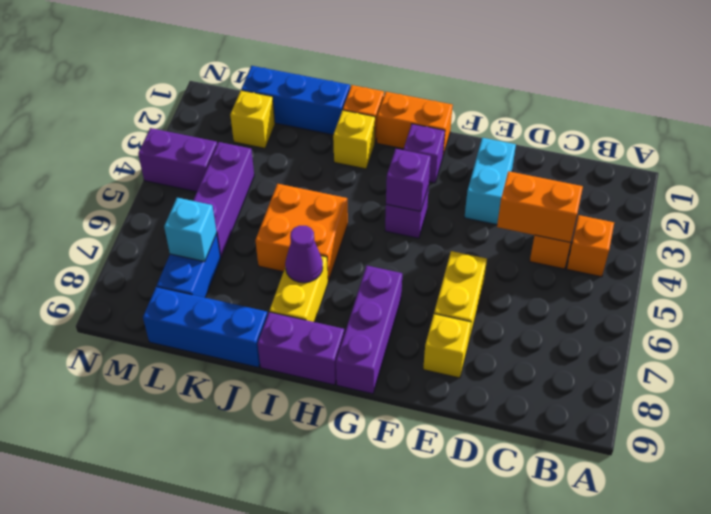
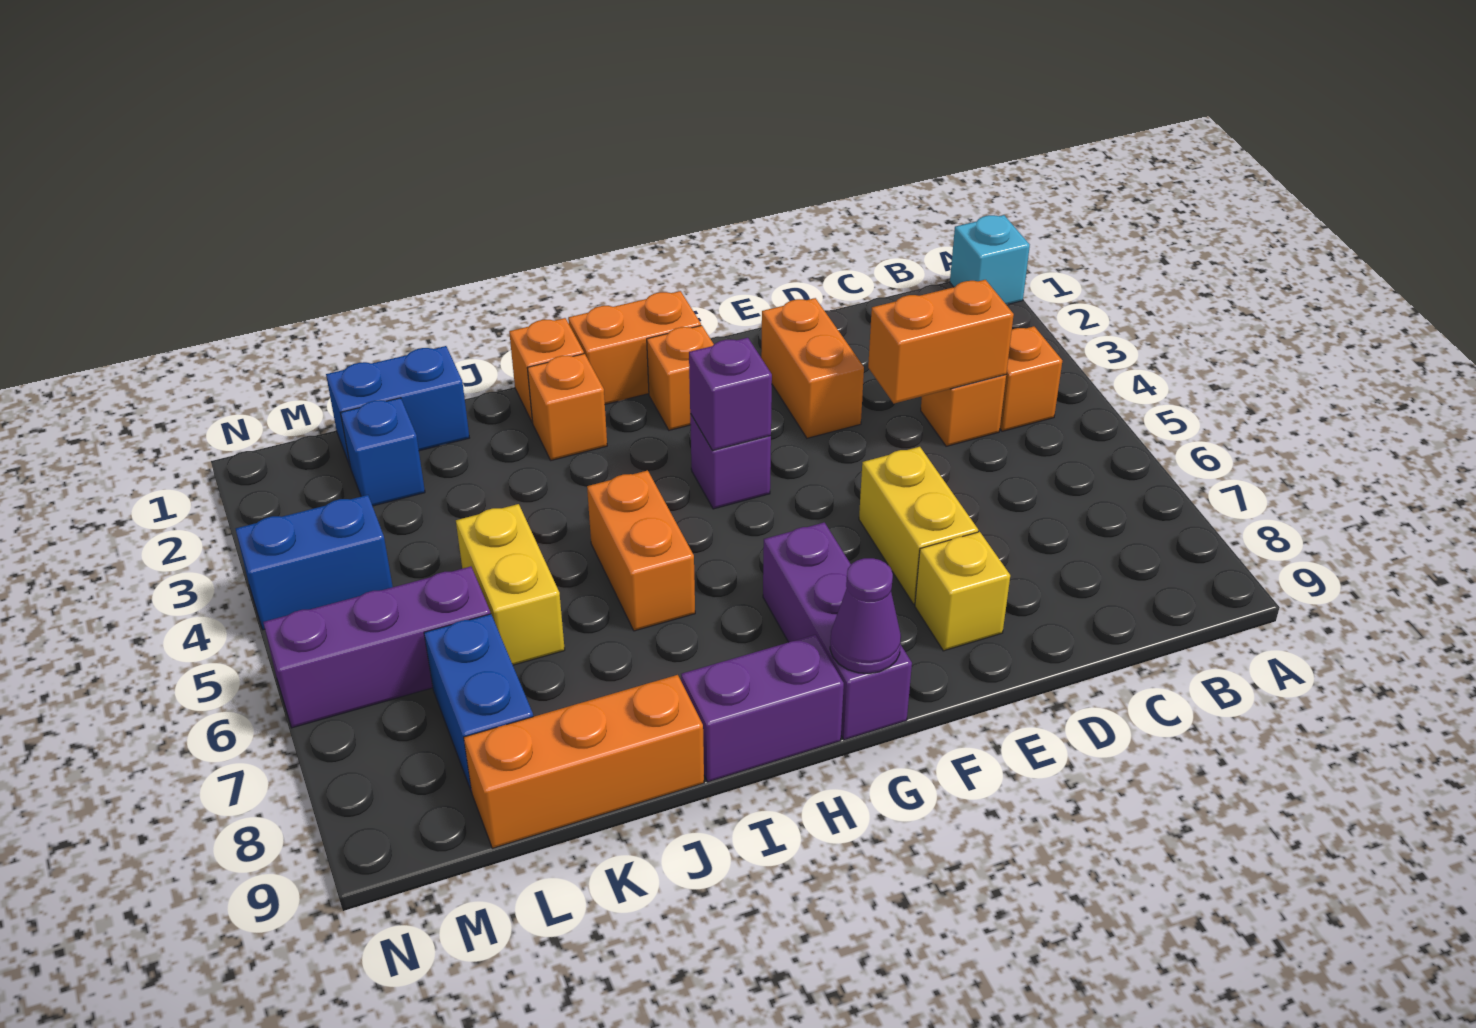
cyan brick E2:E3 level 1 -> orange brick E2:E3 level 1
purple brick G2 level 1 -> orange brick G2 level 1
yellow brick I2 level 1 -> orange brick I2 level 1
orange brick I5:J6 level 1 -> orange brick I5:I6 level 1
yellow brick I7:I8 level 1 -> yellow brick K5:K6 level 1
purple cone I7 level 2 -> purple cone G9 level 2
blue brick J1:L1 level 1 -> blue brick K1:L1 level 1
blue brick J9:L9 level 1 -> orange brick J9:L9 level 1
yellow brick L2 level 1 -> blue brick L2 level 1
purple brick L4:L6 level 1 -> purple brick L6:N6 level 1
cyan brick L7 level 2 -> cyan brick A1 level 1
purple brick M4:N4 level 1 -> blue brick M4:N4 level 1

